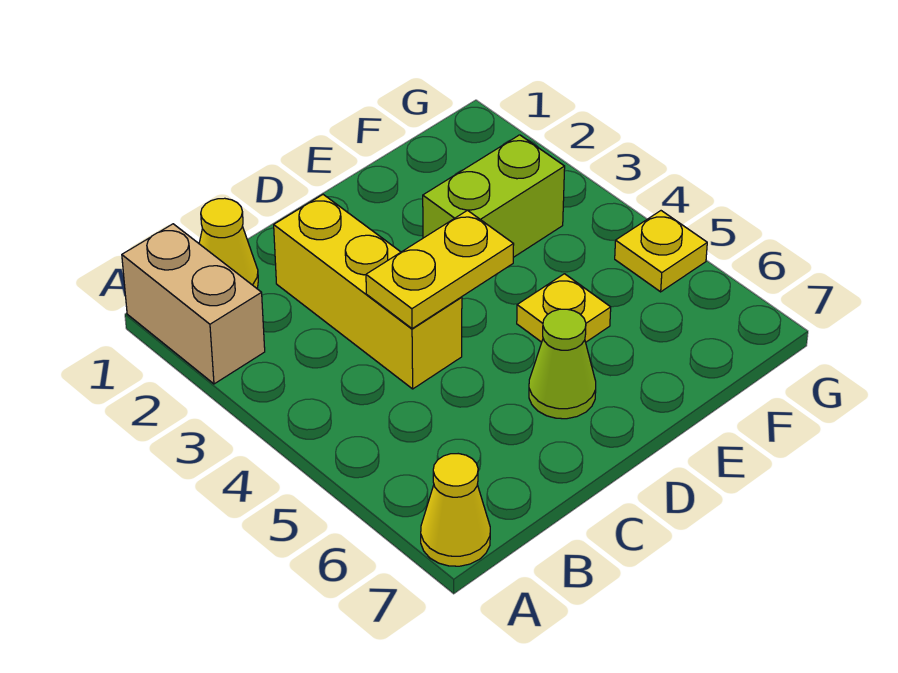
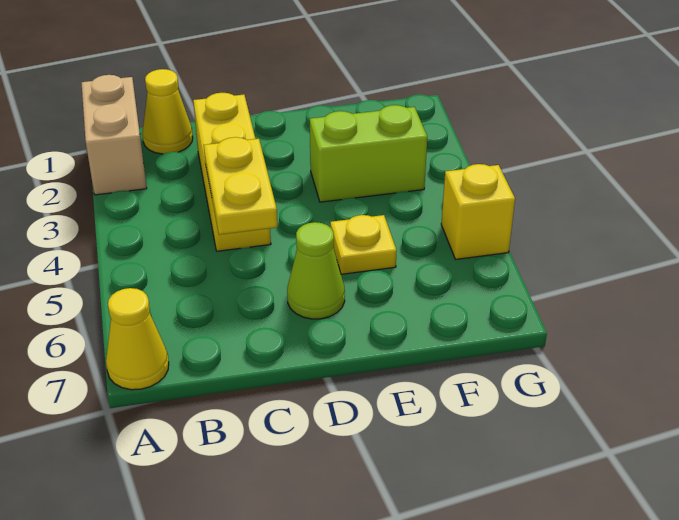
yellow plate C4:D4 level 2 -> yellow plate C4:C5 level 2
yellow plate G5 level 1 -> yellow brick G5 level 1

